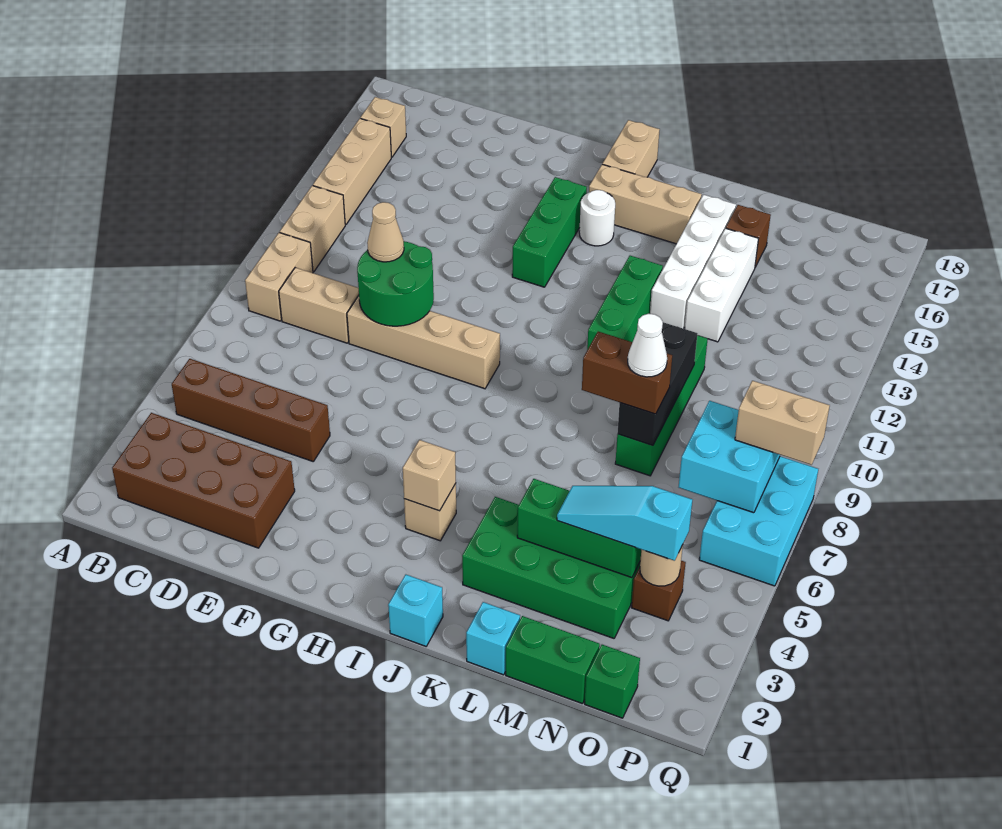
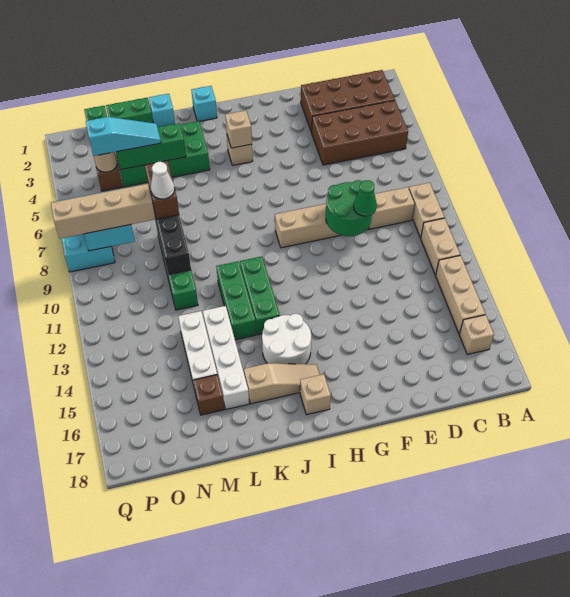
brown brick B5:E5 level 1 -> brown brick B4:E5 level 1
tan cone E10 level 3 -> green cone E10 level 3
green brick H13:H15 level 1 -> green brick J11:J13 level 1
white round brick I15 level 1 -> white round brick I14:J15 level 1
tan brick I16:K16 level 1 -> tan slope I16:K16 level 1 top K
tan brick I17:I18 level 1 -> tan brick I17 level 1
brown brick L8:M8 level 3 -> brown brick M7:M8 level 3
tan brick P8:Q8 level 3 -> tan brick N8:Q8 level 3

